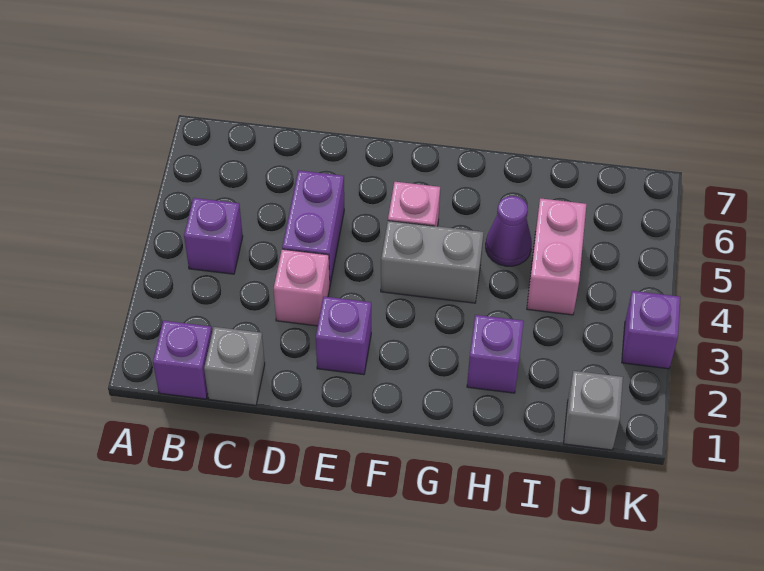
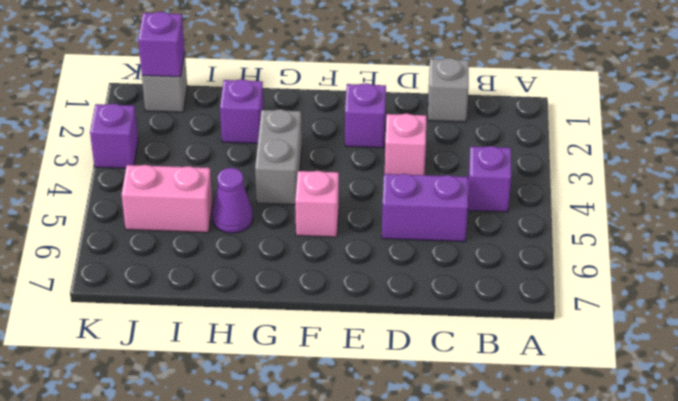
purple brick B1 level 1 -> purple brick J1 level 2
purple brick D4:D5 level 1 -> purple brick C5:D5 level 1
grey brick F4:G4 level 1 -> grey brick G3:G4 level 1
pink brick I4:I5 level 1 -> pink brick I5:J5 level 1

